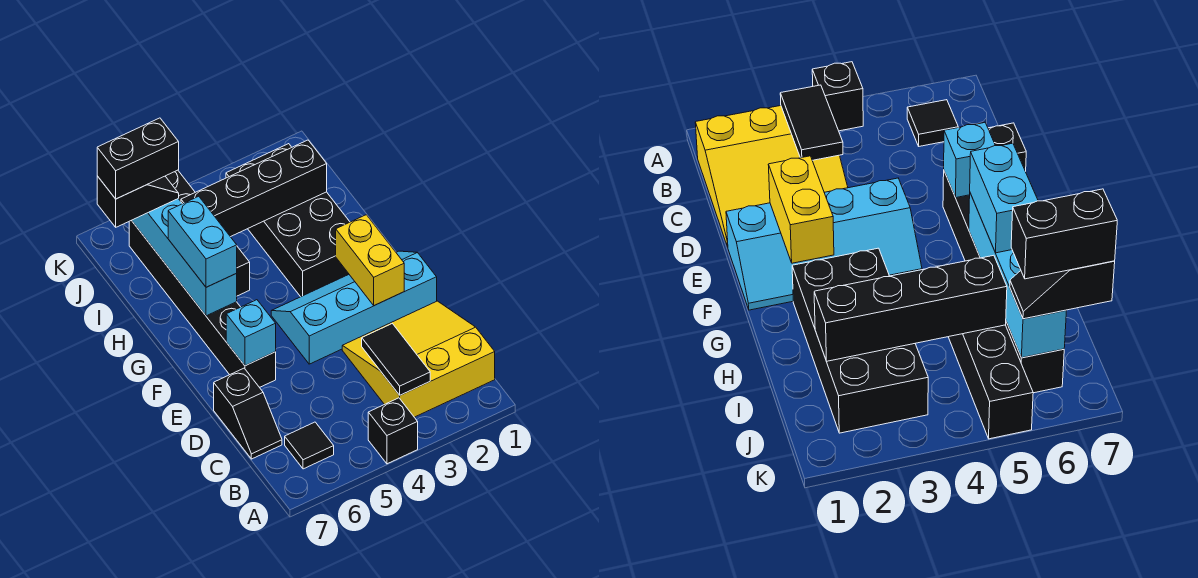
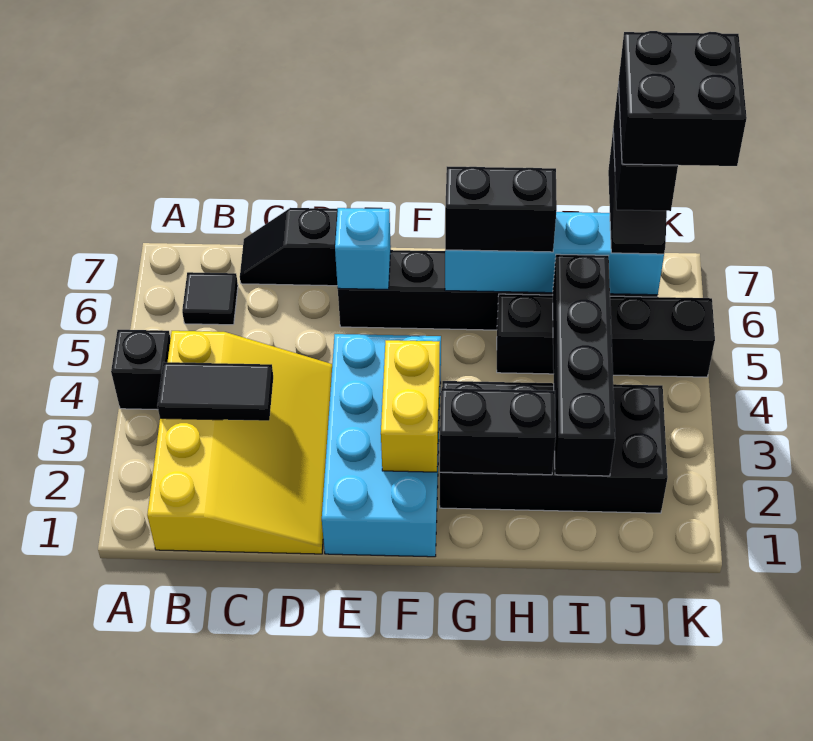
yellow slope B1:D3 level 1 top B -> yellow slope B1:D4 level 1 top B
cyan slope E1:F4 level 1 top E -> cyan brick E1:F4 level 1
yellow brick E2:F2 level 2 -> yellow brick F2:F3 level 2
none -> black brick G2:H2 level 2
cyan brick G6:H6 level 3 -> black brick G6:H6 level 3
none -> black brick J6:K7 level 5

